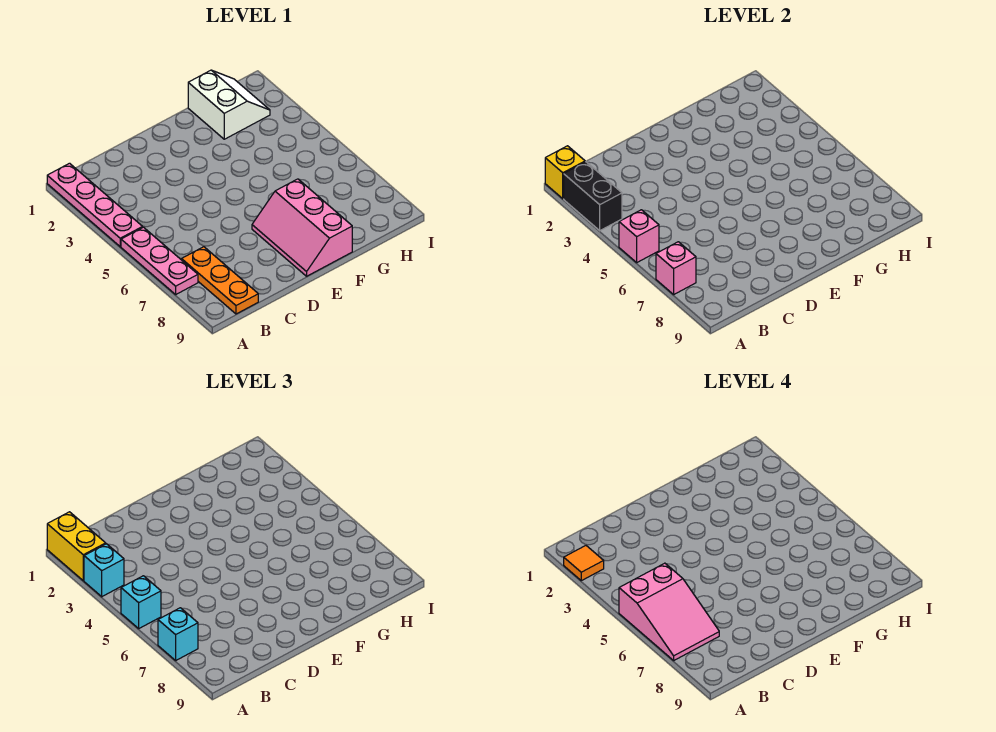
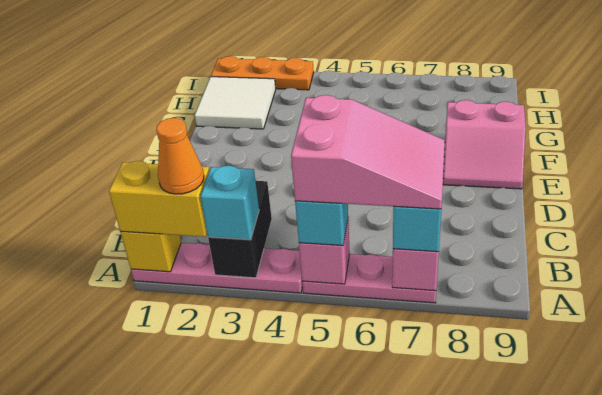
black brick A2:A3 level 2 -> black brick A3:B3 level 2
orange tile A2 level 4 -> orange cone A2 level 4
orange plate B7:B9 level 1 -> orange plate I1:I3 level 1
pink slope E7:F9 level 1 top F -> pink slope E8:F9 level 1 top F
white slope G1:H2 level 1 top G -> white tile G1:H2 level 1

